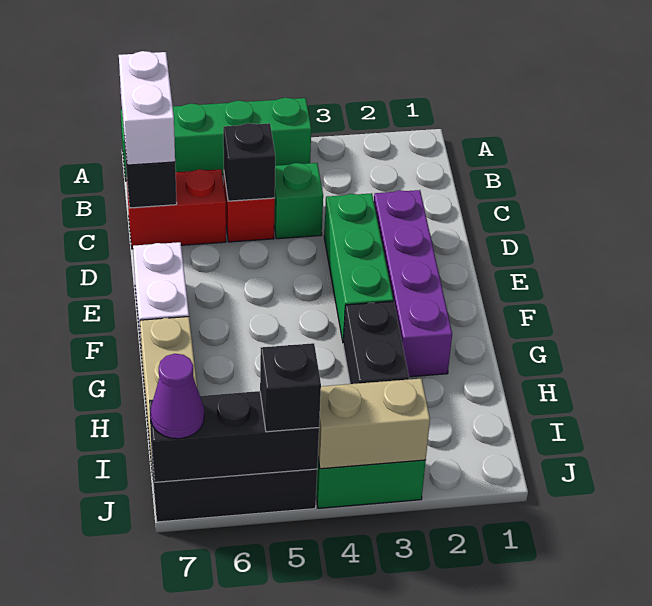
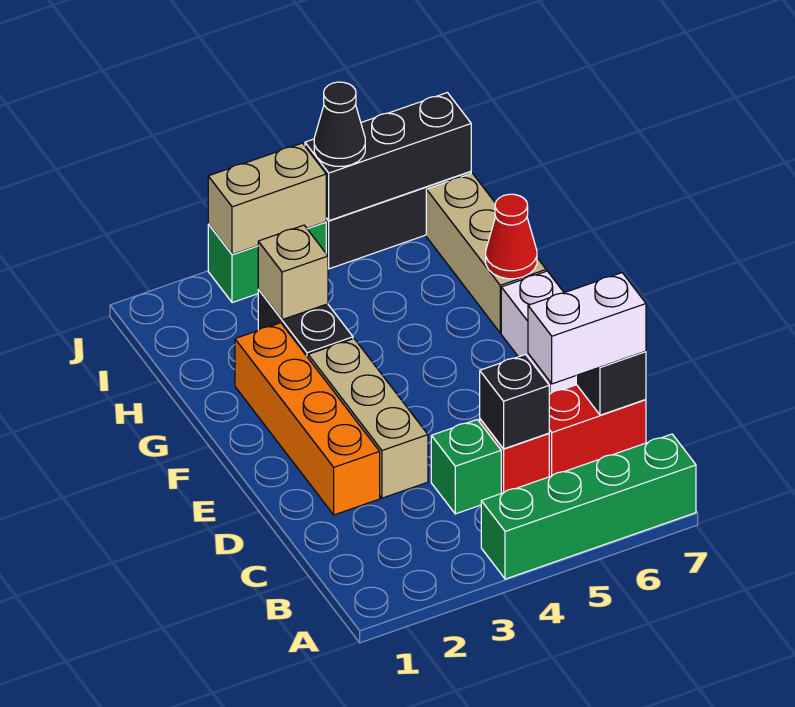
white brick B7:C7 level 3 -> white brick C6:C7 level 3
purple brick D2:G2 level 1 -> orange brick D2:G2 level 1
green brick D3:F3 level 1 -> tan brick D3:F3 level 1
none -> red cone G7 level 2
none -> tan brick H3 level 2
black brick J5 level 3 -> black cone J5 level 3
purple cone J7 level 3 -> none

